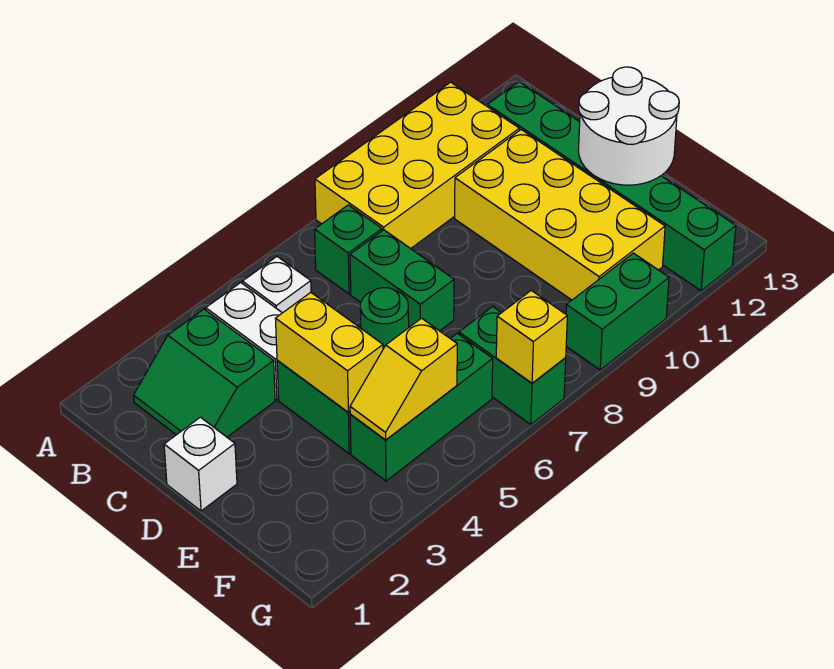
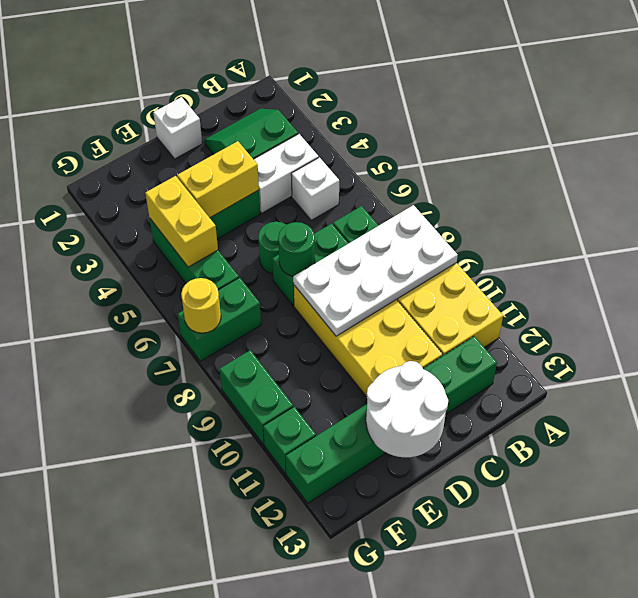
none -> white plate A8:D9 level 2
yellow brick C10:F11 level 1 -> yellow brick C8:D11 level 1
none -> green round brick D7 level 2
yellow slope F4:F5 level 2 top 5 -> yellow brick F4:F5 level 2
yellow brick G7 level 2 -> yellow round brick G7 level 2
none -> green brick G11 level 1

